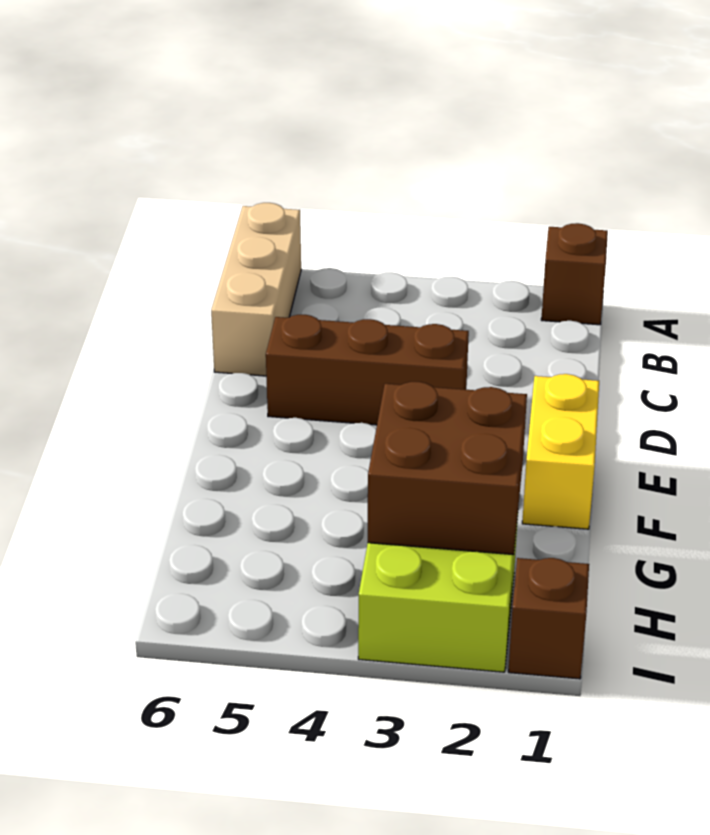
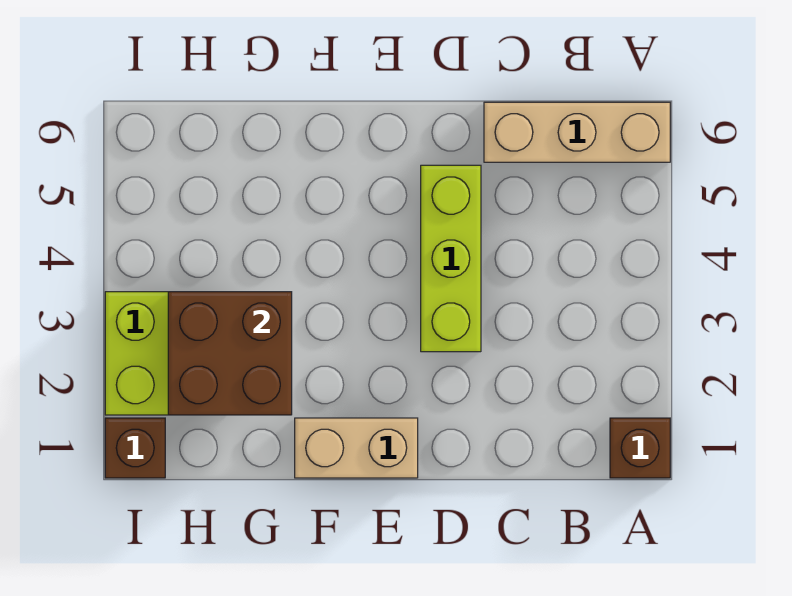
brown brick D3:D5 level 1 -> lime brick D3:D5 level 1
yellow brick E1:F1 level 1 -> tan brick E1:F1 level 1

